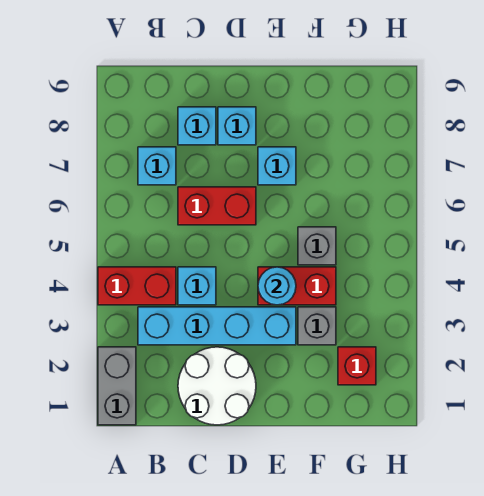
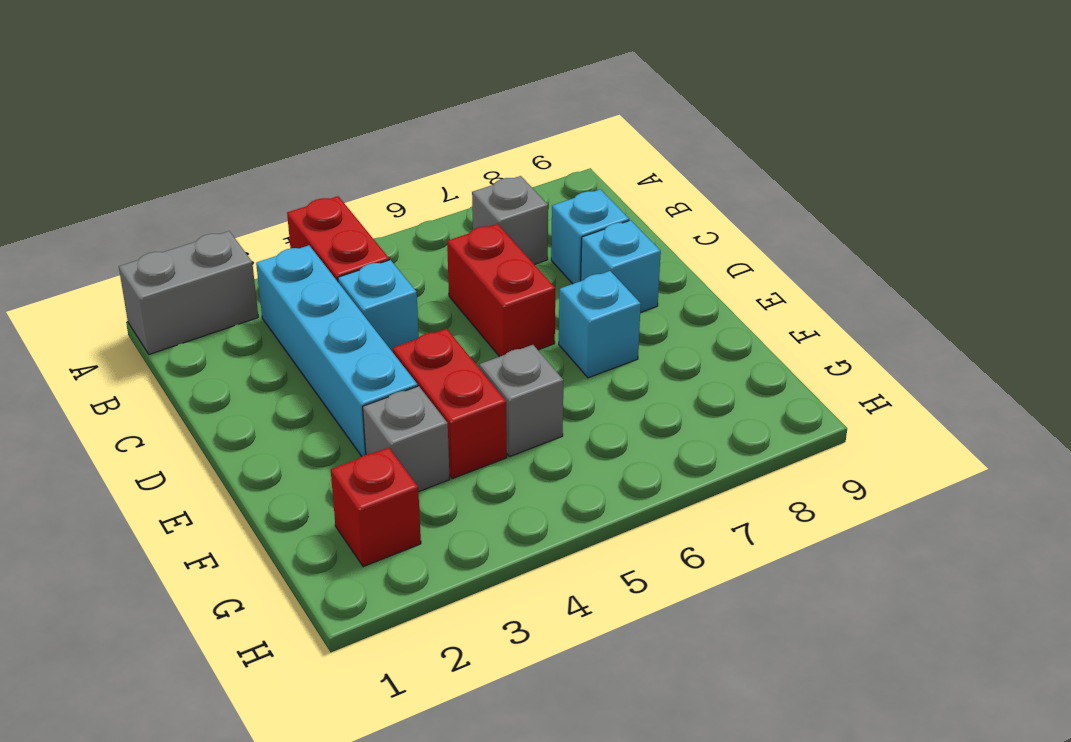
cyan brick B7 level 1 -> grey brick B7 level 1
white round brick C1:D2 level 1 -> none
cyan round brick E4 level 2 -> none

